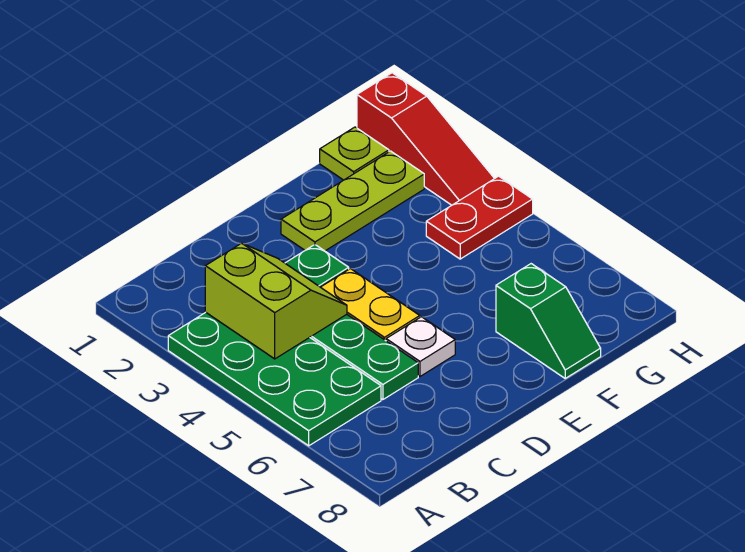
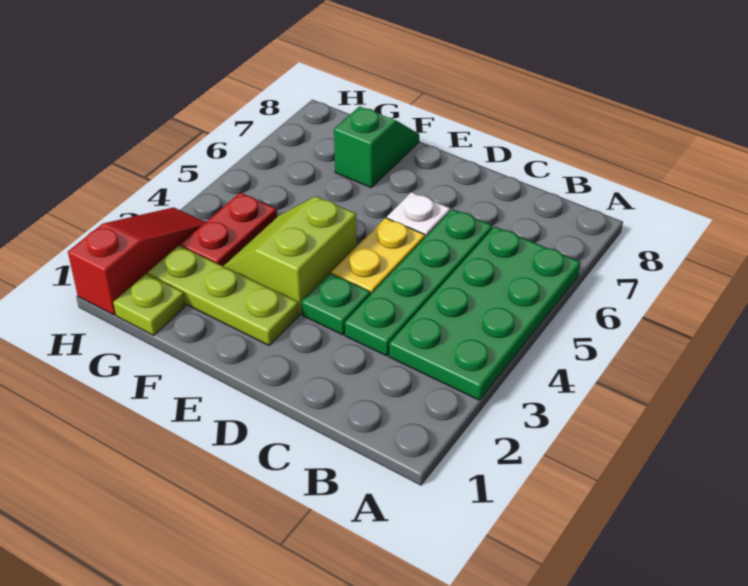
lime slope B3:C4 level 2 top B -> lime slope E3:F4 level 1 top E
red plate G4:H4 level 1 -> red plate G3:G4 level 1

